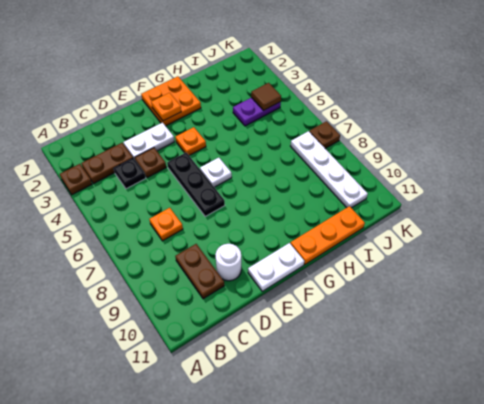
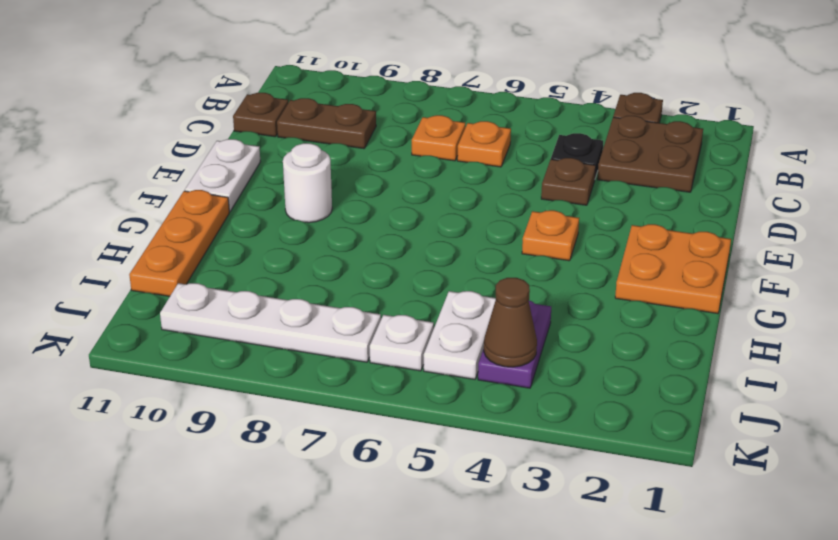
brown plate B3:C3 level 1 -> brown plate B2:C3 level 1
white plate D3:E3 level 1 -> white plate I5:J5 level 1
white round brick D10 level 1 -> white round brick F9 level 1
black plate E5:E7 level 1 -> none
orange plate F2 level 2 -> orange plate C6 level 1
white plate F6 level 1 -> white plate J6 level 1
brown tile J4 level 2 -> brown cone J4 level 2
brown plate K7 level 1 -> brown plate C11 level 1

